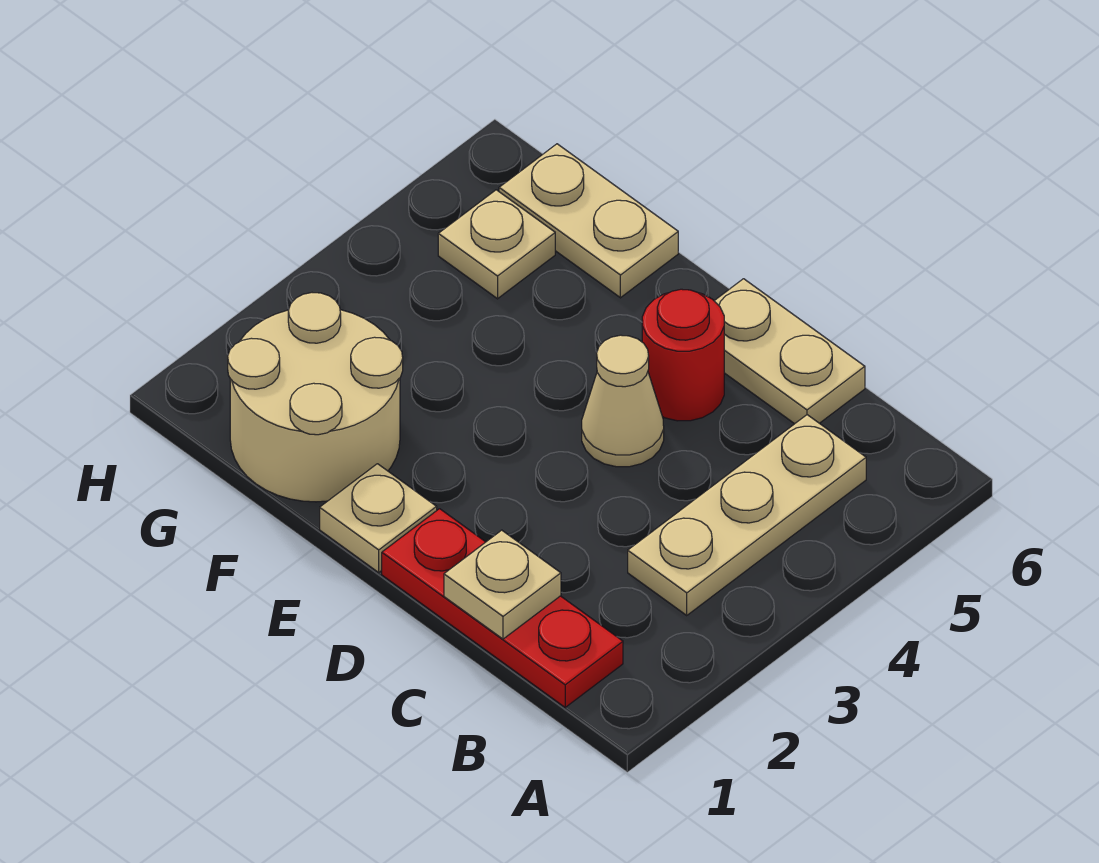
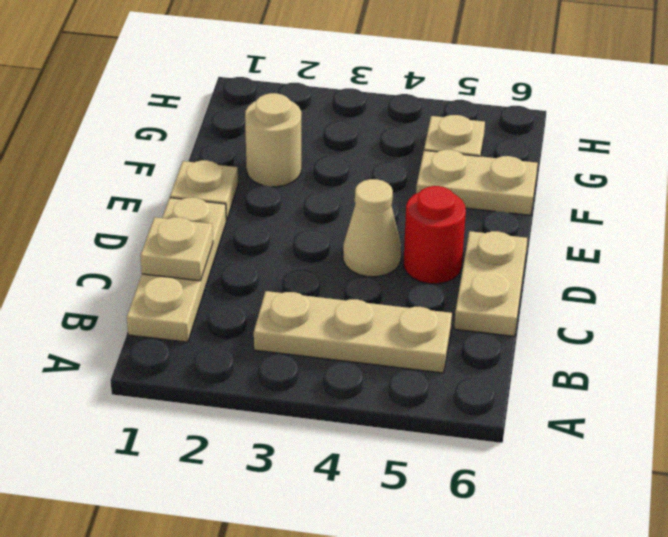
red plate B1:D1 level 1 -> tan plate B1:D1 level 1
tan round brick F1:G2 level 1 -> tan round brick F2 level 1
tan plate F6:G6 level 1 -> tan plate F5:F6 level 1

